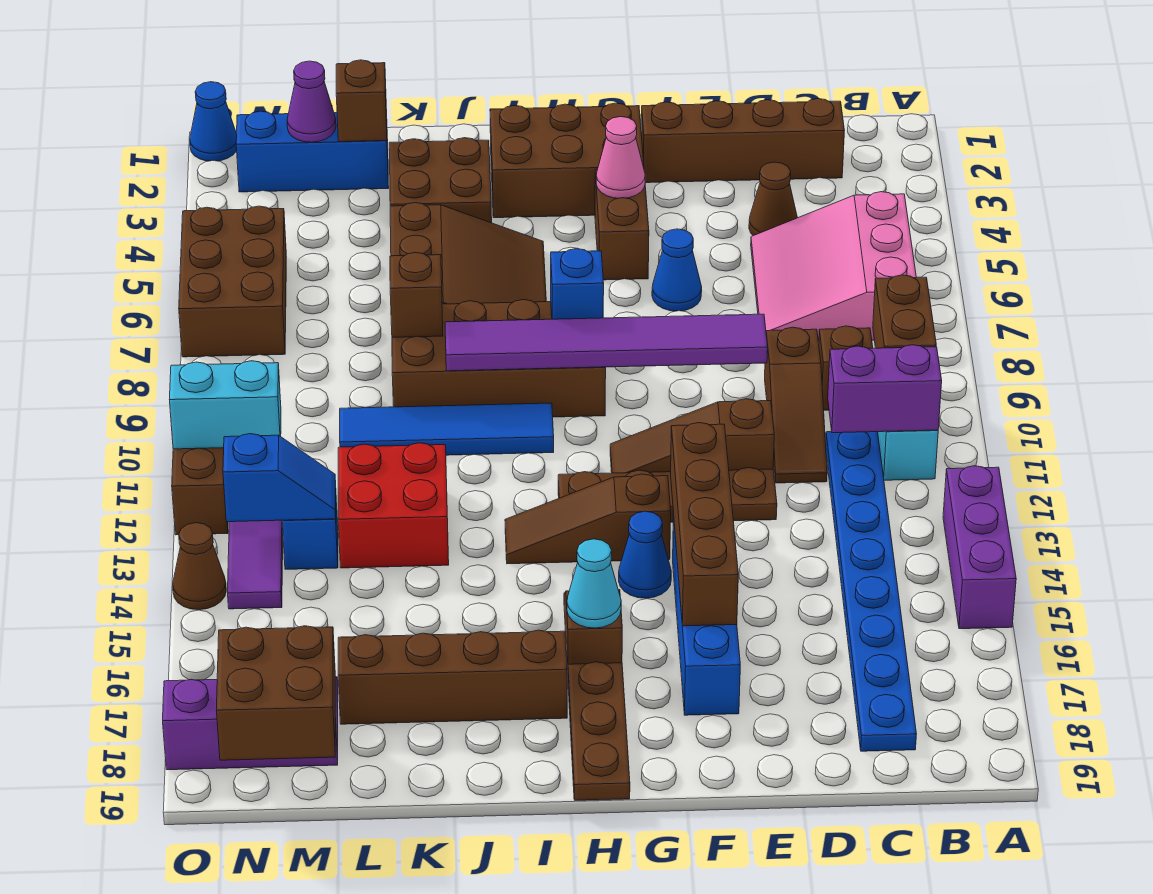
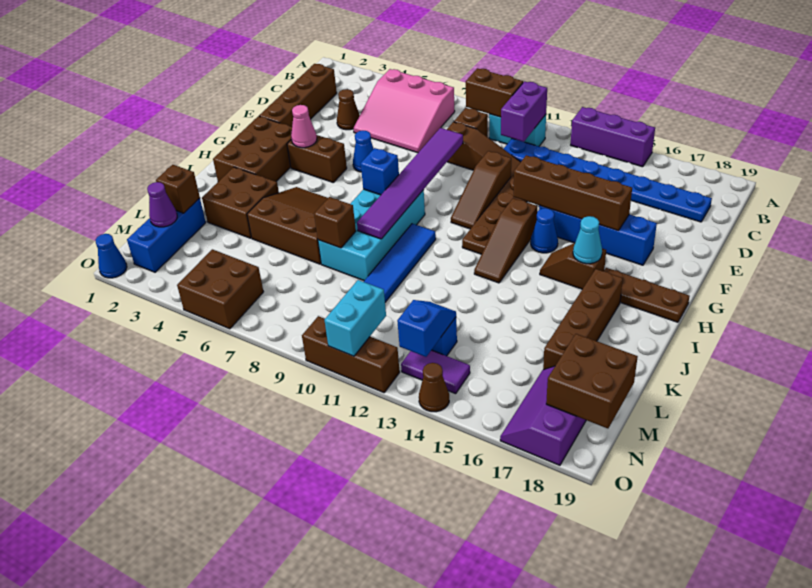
brown brick H8:K9 level 1 -> cyan brick H8:K9 level 1
red brick K12:L13 level 1 -> none
brown brick N5:O7 level 1 -> brown brick N5:O6 level 1

